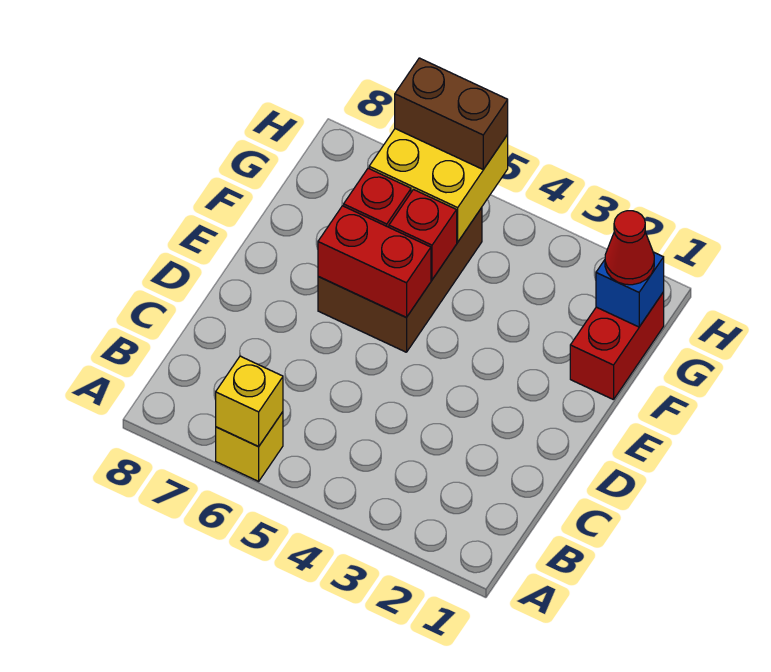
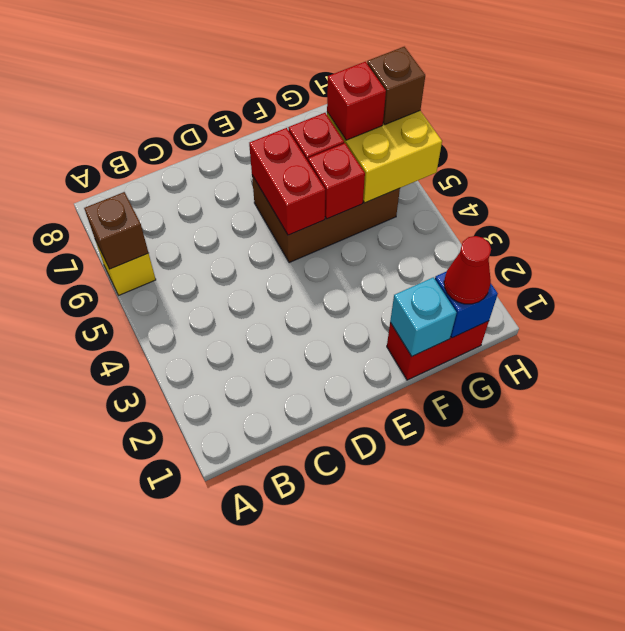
yellow brick A6 level 2 -> brown brick A6 level 2
none -> cyan brick F1 level 2
none -> red brick G6 level 3
brown brick H5:H6 level 3 -> brown brick H6 level 3

